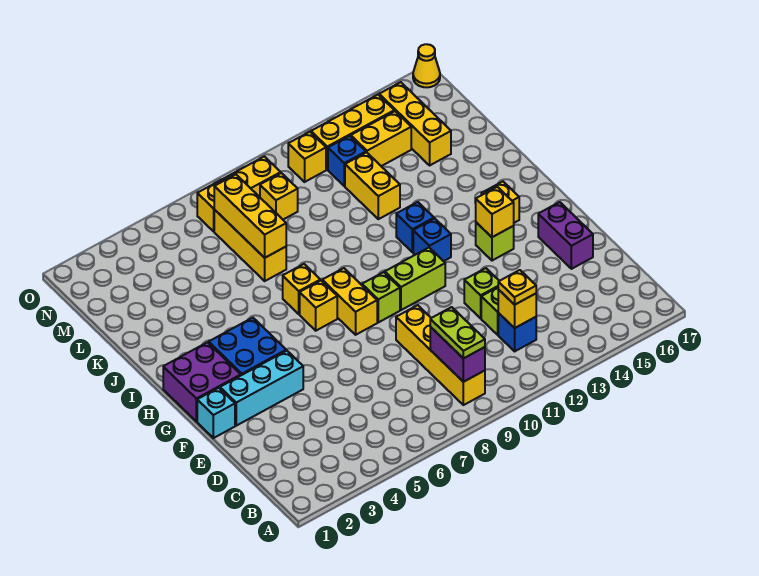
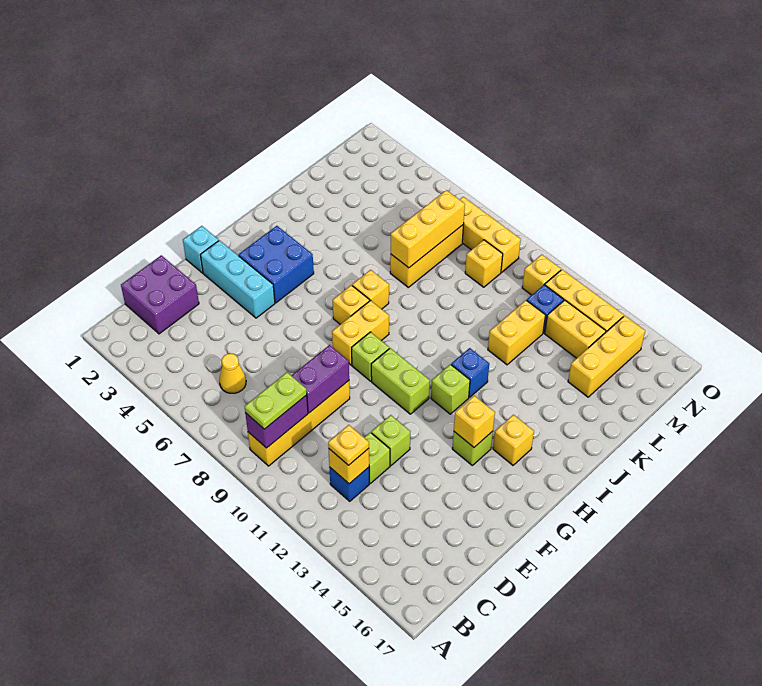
purple brick E16:F16 level 1 -> purple brick D9:E9 level 2
purple brick G1:H2 level 1 -> purple brick C1:D2 level 1
blue brick H12 level 1 -> lime brick H12 level 1
yellow cone O17 level 1 -> yellow cone C6 level 1

